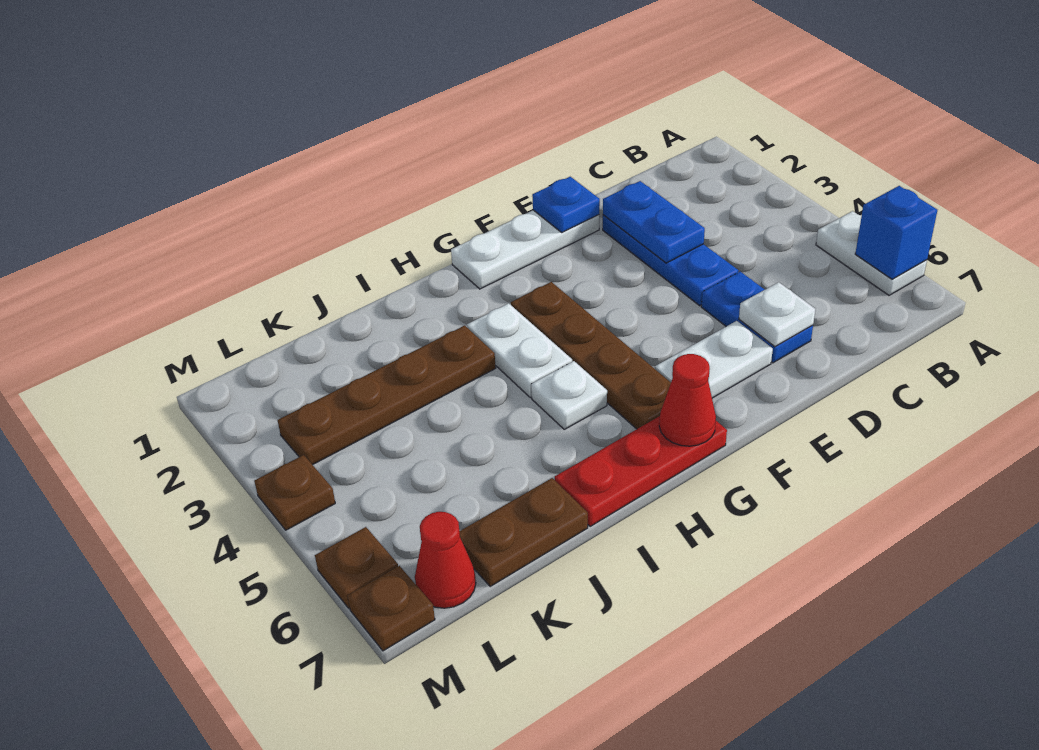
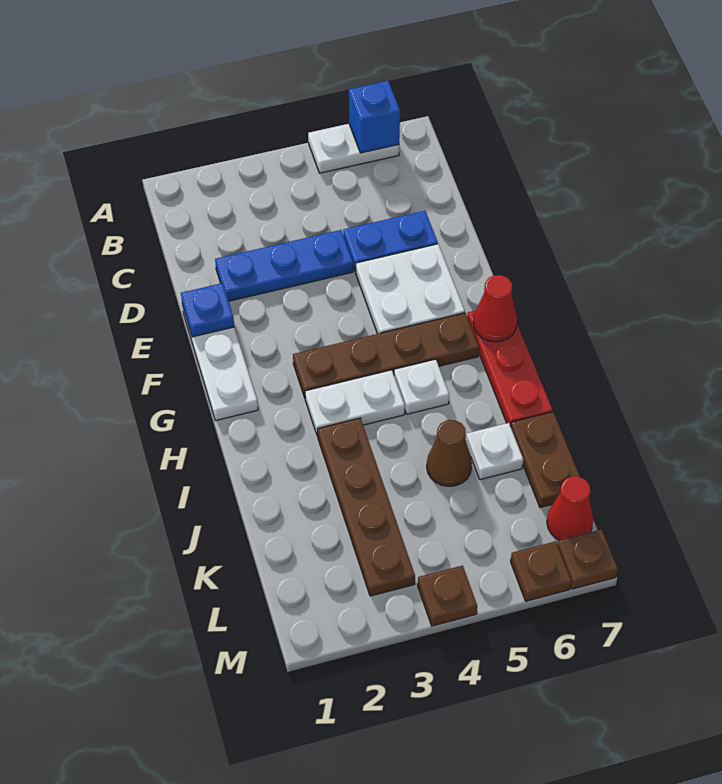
blue plate D2:D3 level 2 -> none
white plate D6 level 2 -> white plate J6 level 1
white plate E6:F6 level 1 -> white plate E5:F6 level 1
none -> brown cone J5 level 1

